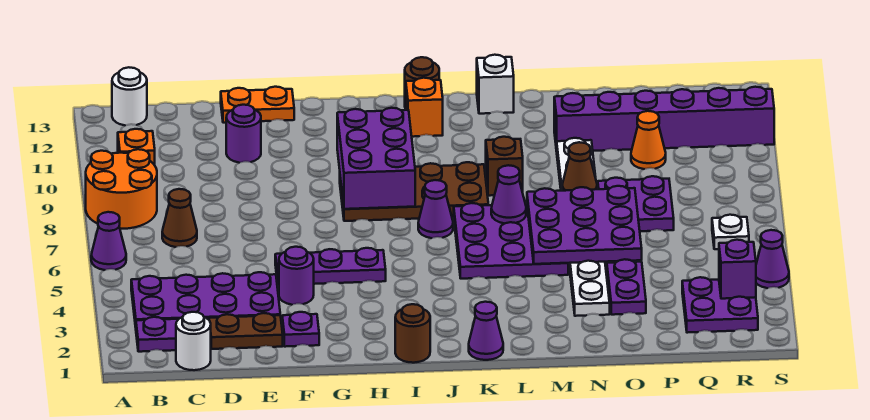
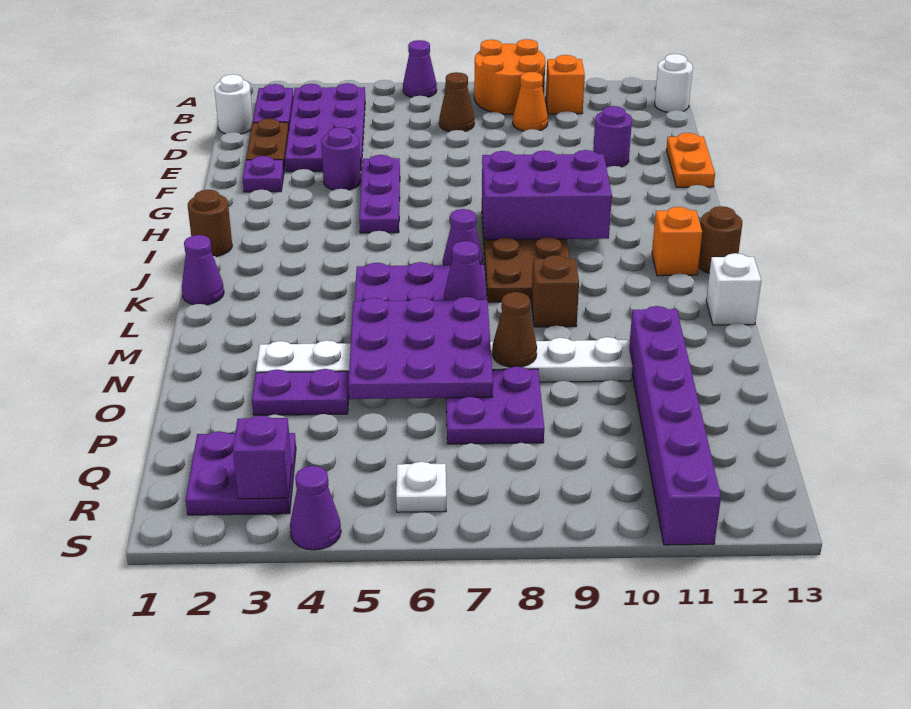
orange cone P10 level 1 -> orange cone C9 level 1

